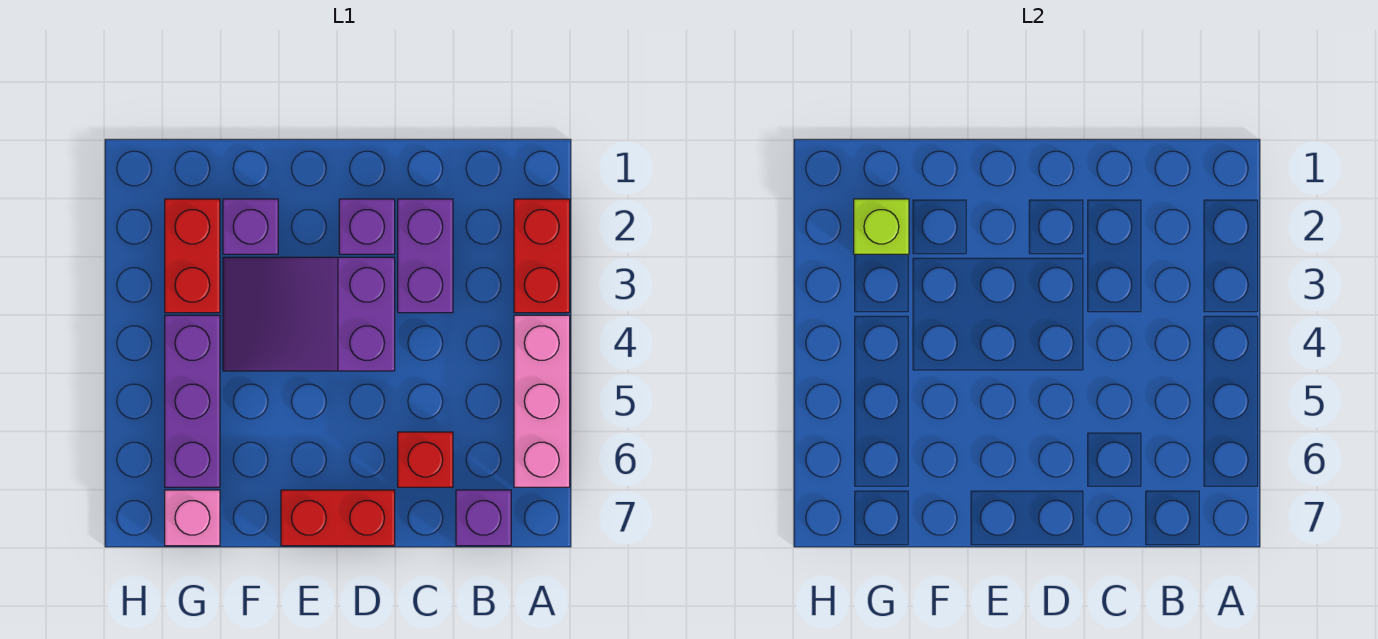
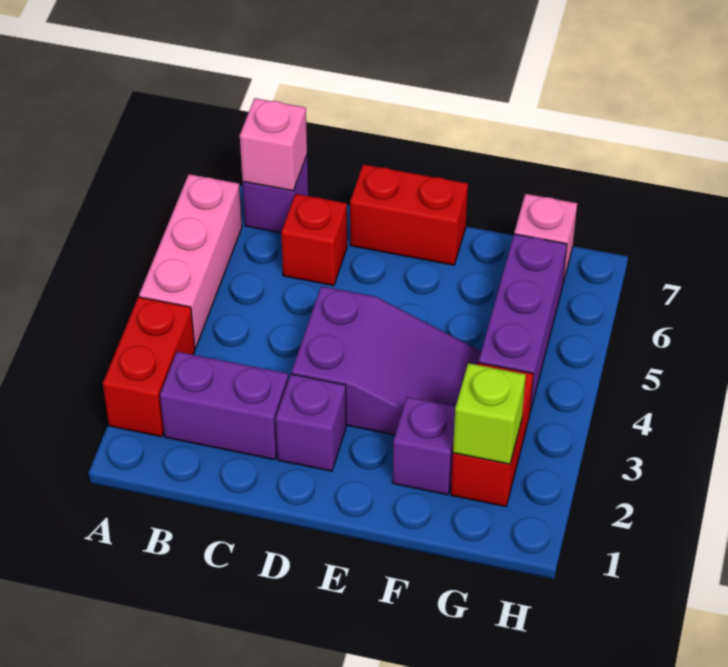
none -> pink brick B7 level 2
purple brick C2:C3 level 1 -> purple brick B2:C2 level 1

